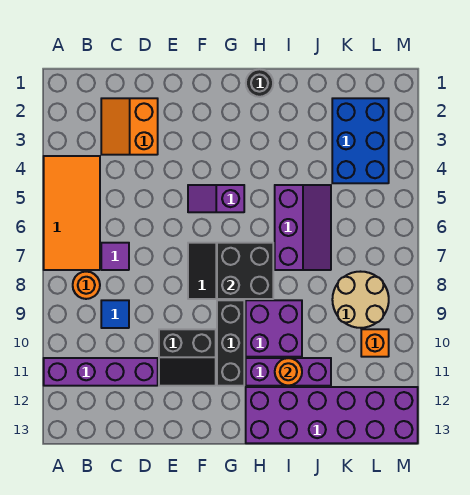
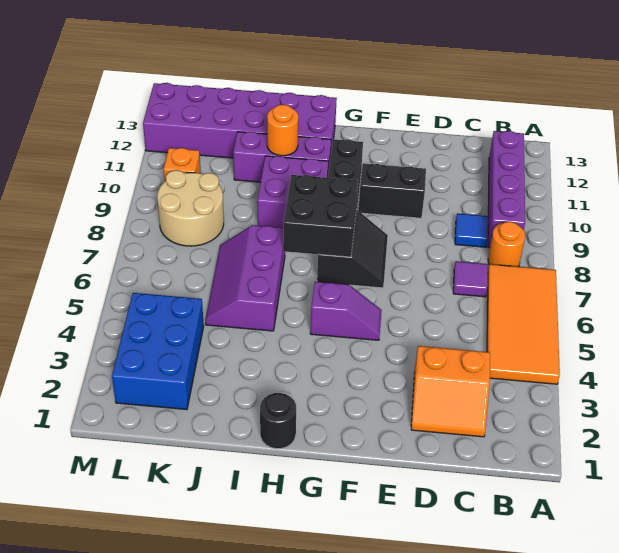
purple brick A11:D11 level 1 -> purple brick B9:B12 level 1
orange slope C2:D3 level 1 top D -> orange slope C2:D3 level 1 top 3

